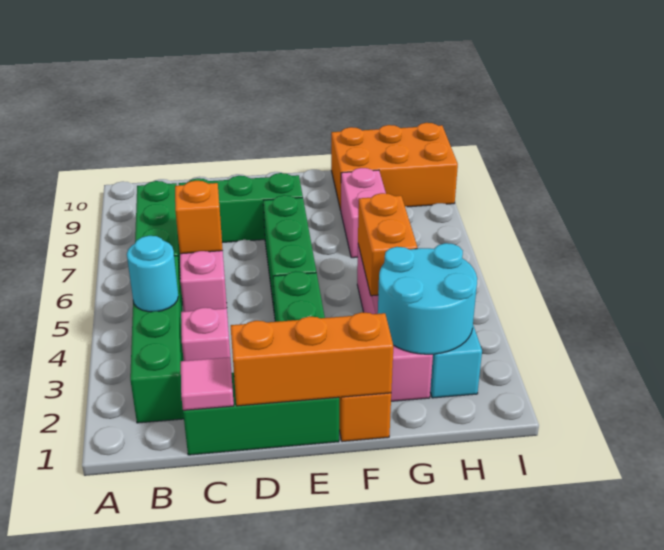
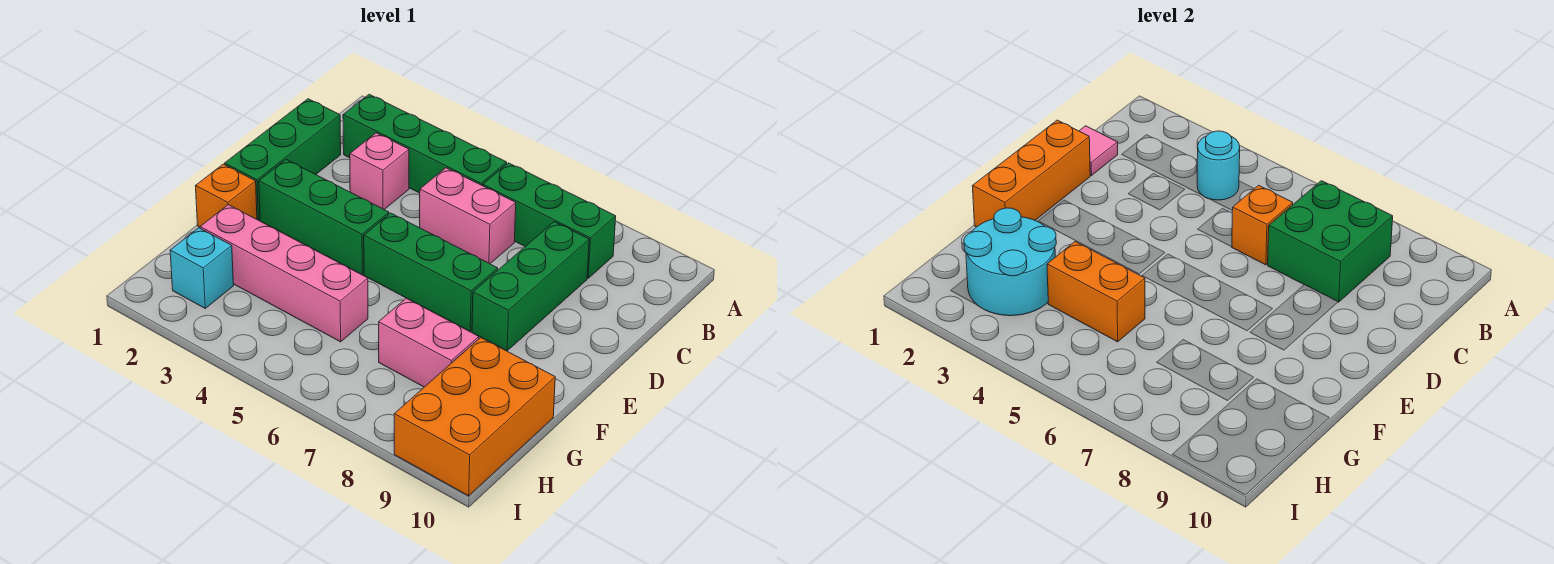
none -> green brick B7:C8 level 2

